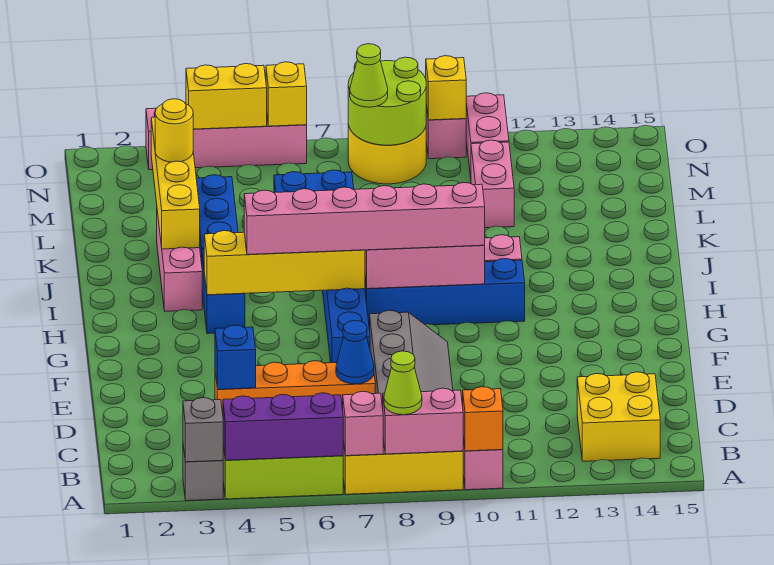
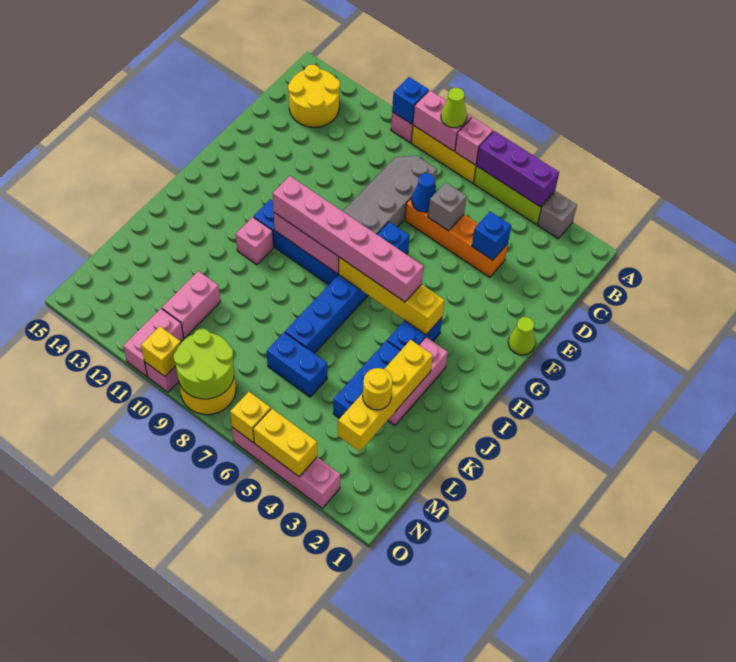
grey brick A3 level 2 -> grey brick D6 level 2
orange brick A10 level 2 -> blue brick A10 level 2
yellow brick B13:C14 level 1 -> yellow round brick B13:C14 level 1
lime cone N8 level 3 -> lime cone F1 level 1

